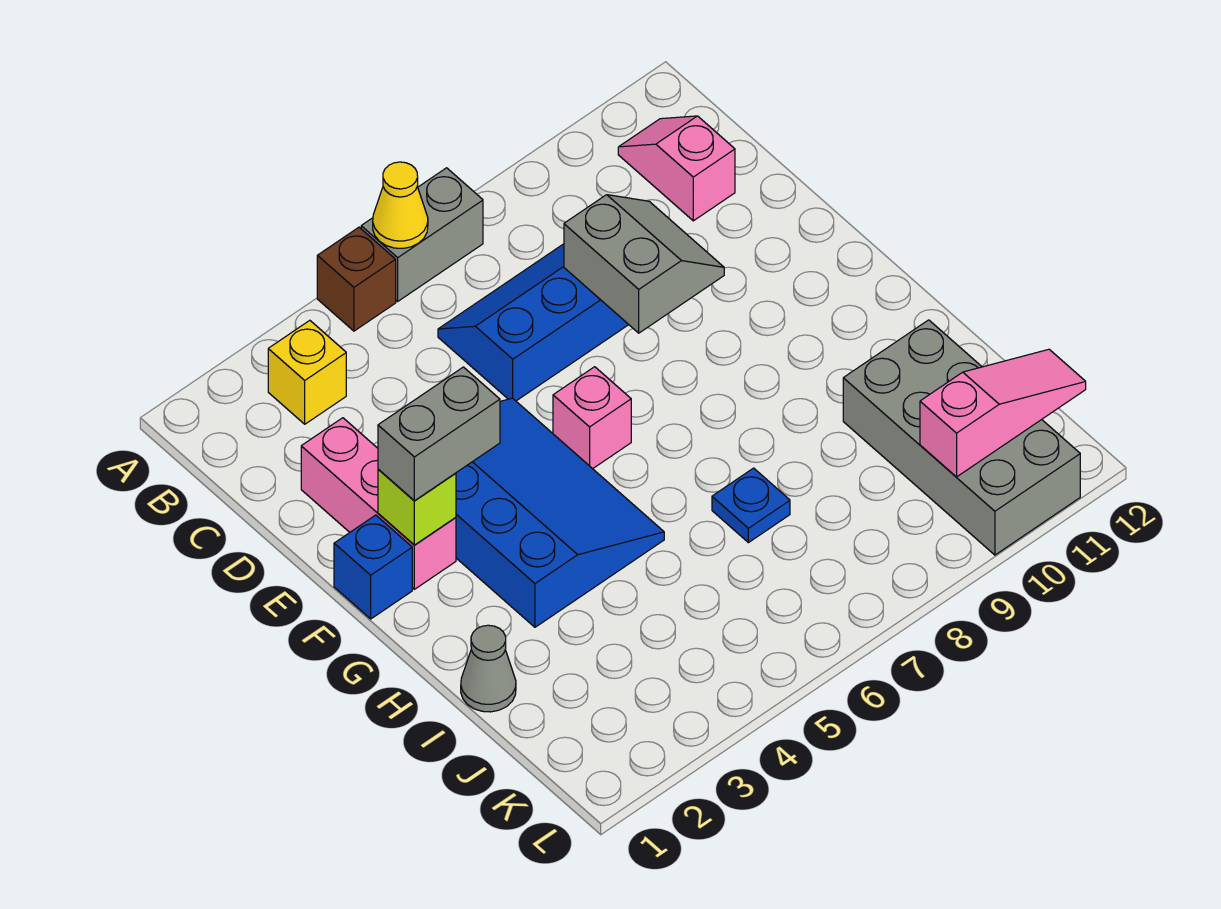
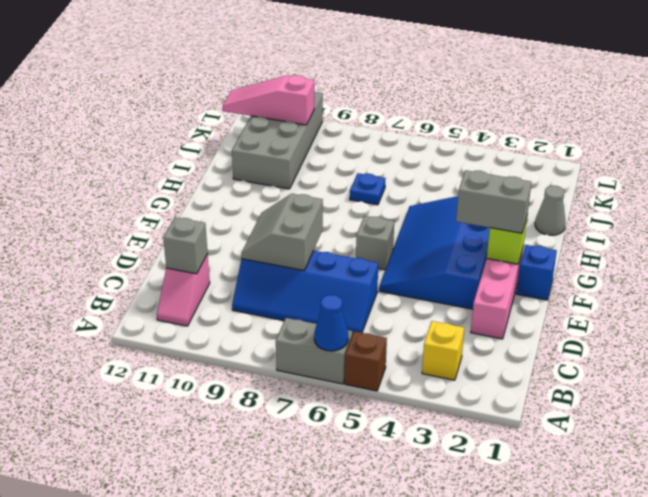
yellow cone A6 level 2 -> blue cone A6 level 2
none -> grey brick C11 level 2
pink brick F6 level 1 -> grey brick F6 level 1

